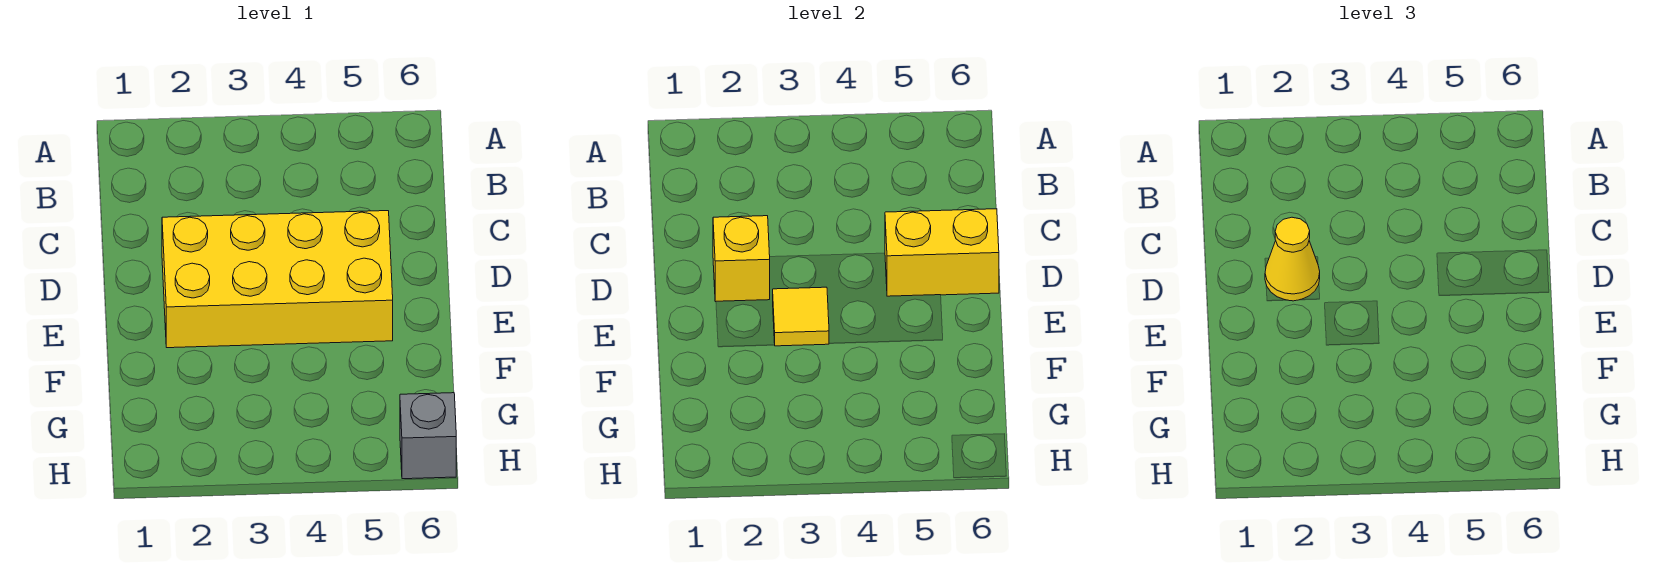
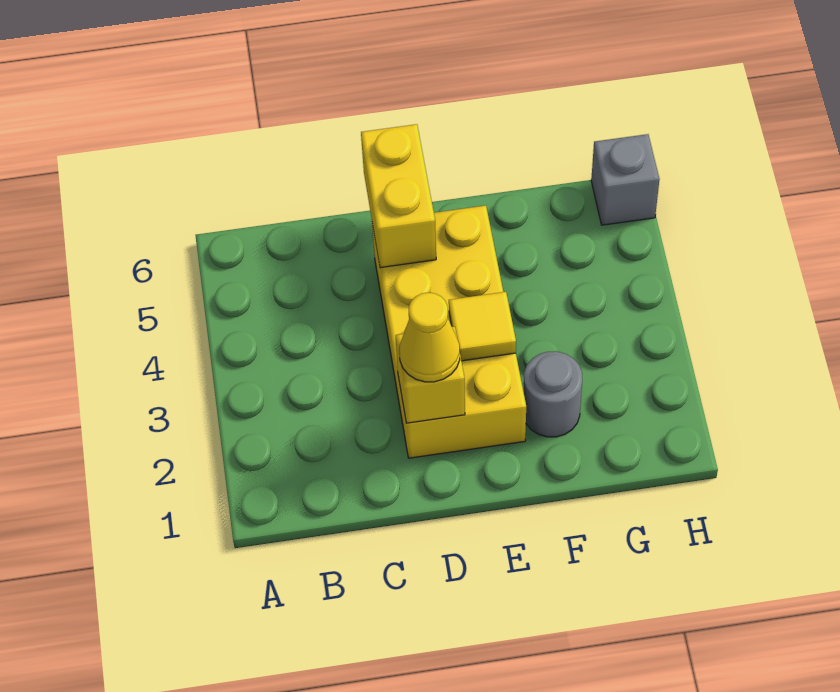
none -> grey round brick F2 level 1

